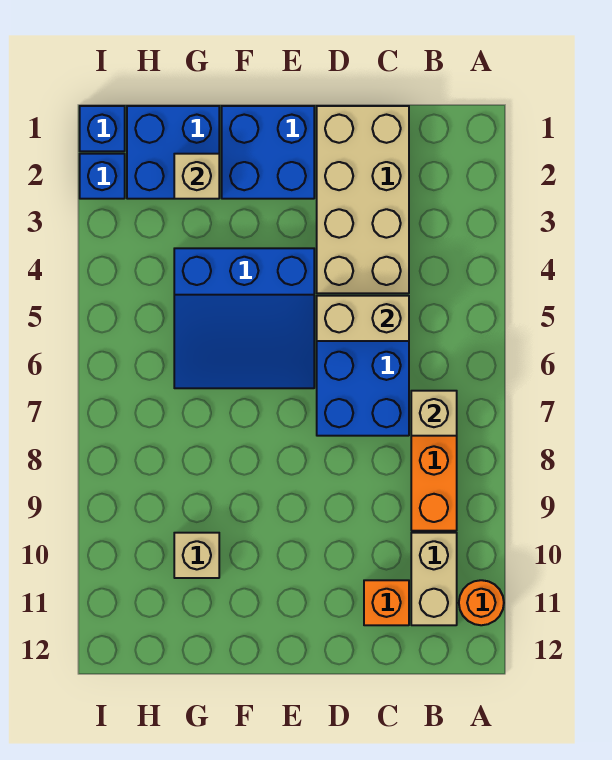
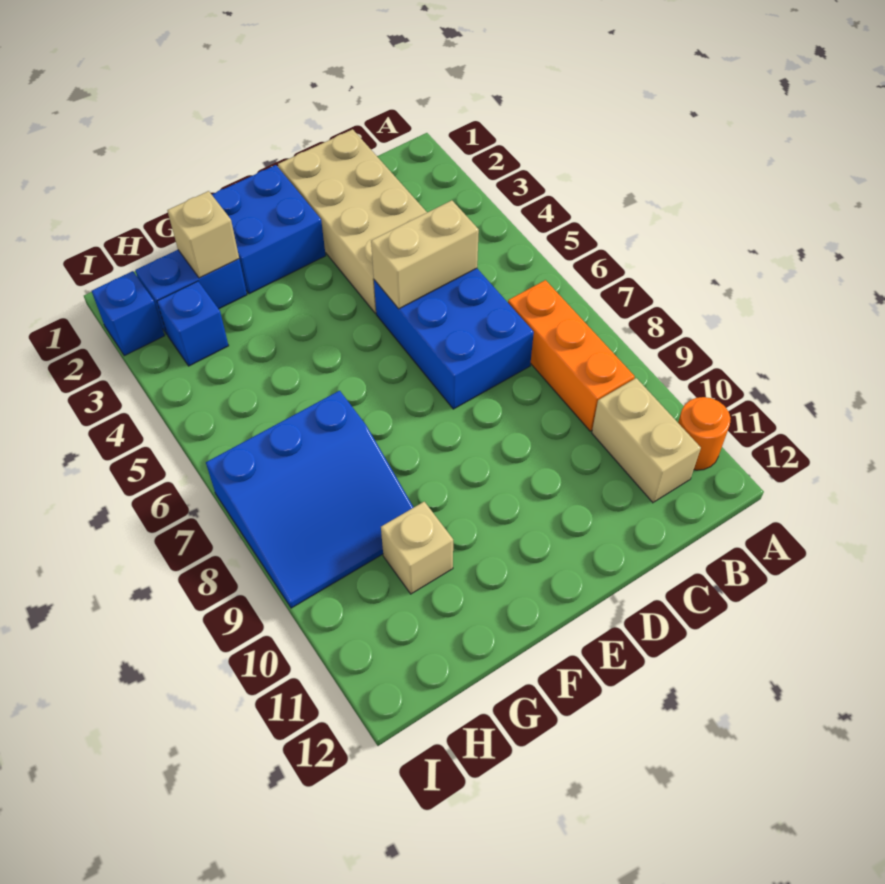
tan brick B7 level 2 -> none
orange brick C11 level 1 -> none
blue slope E4:G6 level 1 top 4 -> blue slope G7:I9 level 1 top 7
blue brick G1:H2 level 1 -> blue brick G2:H2 level 1
blue brick I1 level 1 -> blue brick H3 level 1

